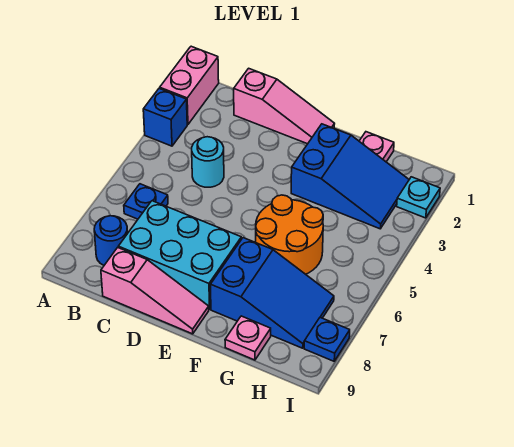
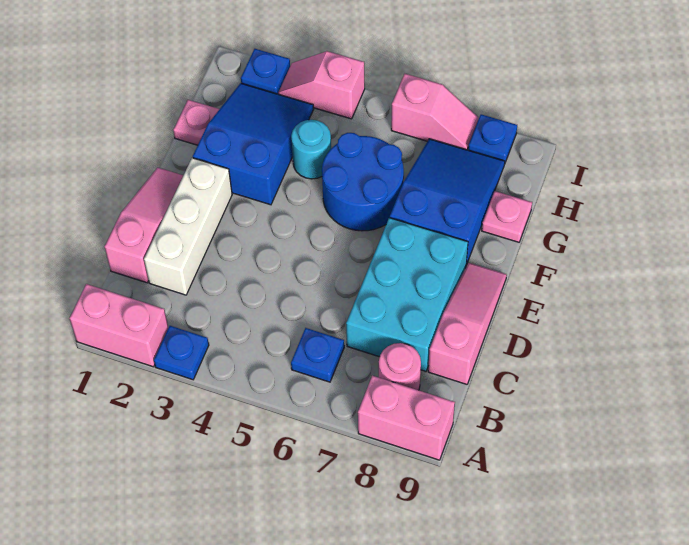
blue brick A3 level 1 -> blue plate A3 level 1
none -> pink brick A8:A9 level 1
blue round brick B8 level 1 -> pink round brick B8 level 1
none -> white brick C2:E2 level 1
cyan round brick C4 level 1 -> cyan round brick G4 level 1
orange round brick F5:G6 level 1 -> blue round brick F5:G6 level 1
cyan plate I2 level 1 -> blue plate I2 level 1
none -> pink slope I3:I4 level 1 top 4
none -> pink slope I6:I7 level 1 top 6

